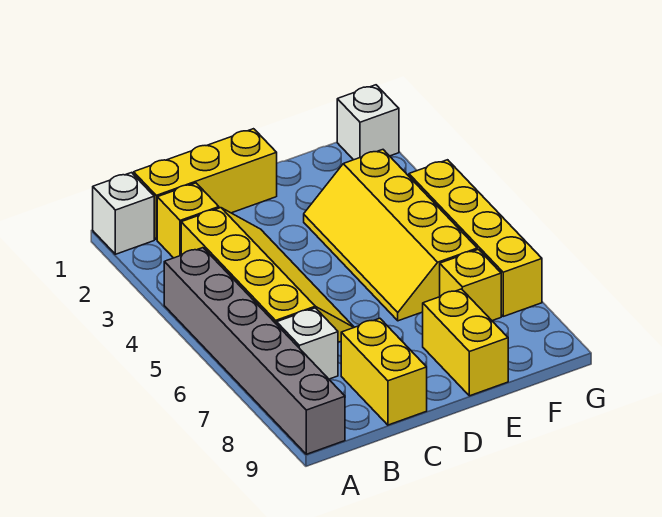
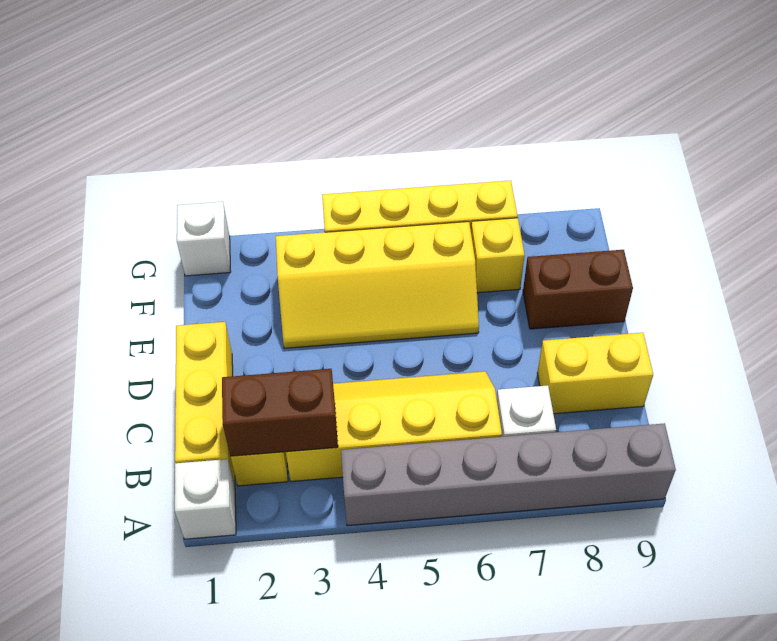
none -> brown brick B2:B3 level 2
yellow brick E8:E9 level 1 -> brown brick E8:E9 level 1

